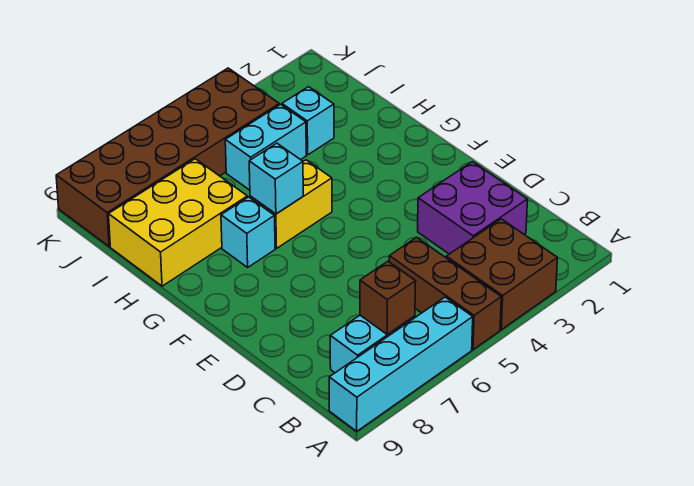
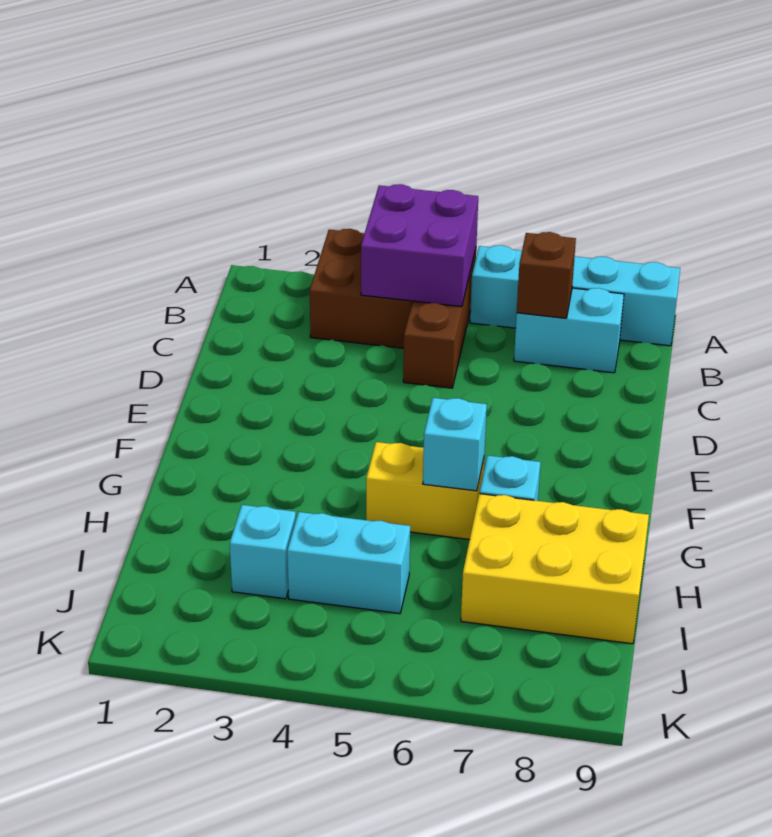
purple brick C2:D3 level 1 -> purple brick A4:B5 level 2
brown brick J4:K9 level 1 -> none

